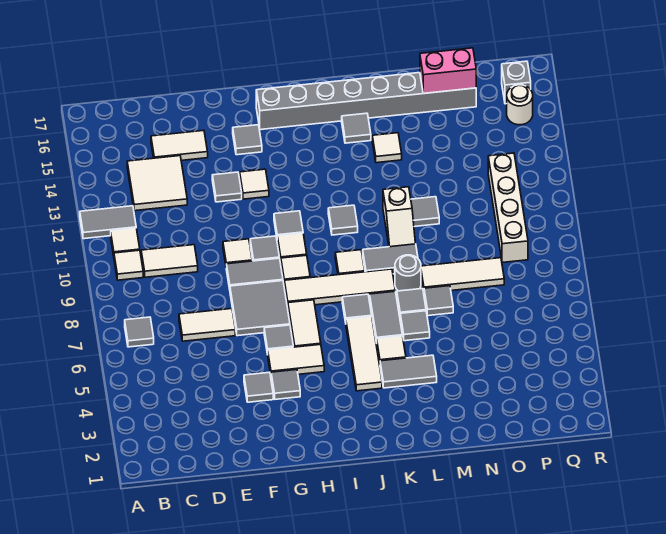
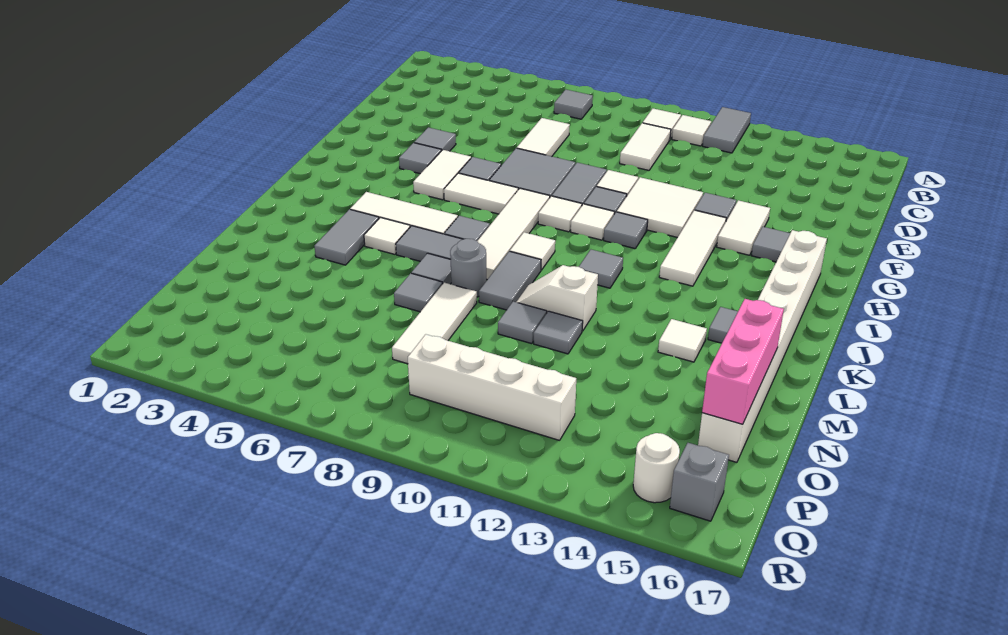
white tile C13:D14 level 1 -> white tile F11:G12 level 1
white tile D15:E15 level 1 -> white tile F14:G14 level 1
white tile G13 level 1 -> white tile G13:I13 level 1
grey brick H16:O16 level 1 -> white brick H16:O16 level 1
grey tile L6 level 1 -> grey tile M10 level 1
pink brick N16:O16 level 2 -> pink brick M16:O16 level 2

